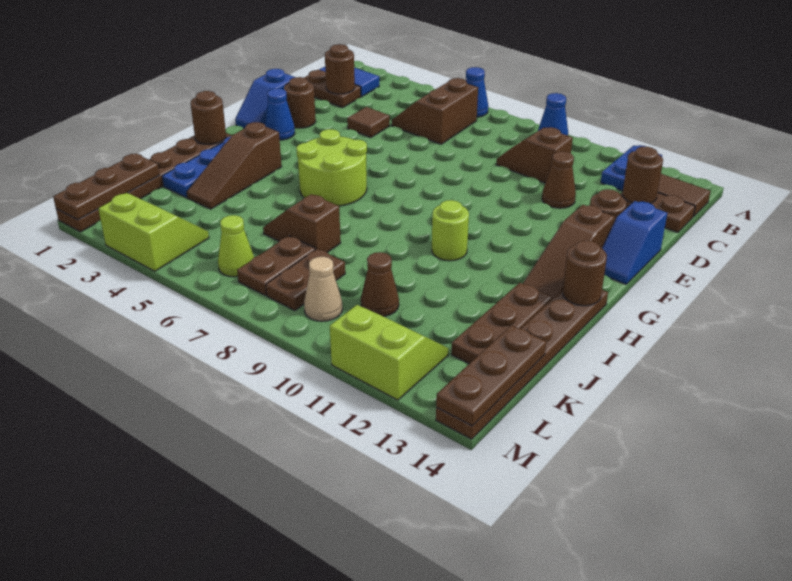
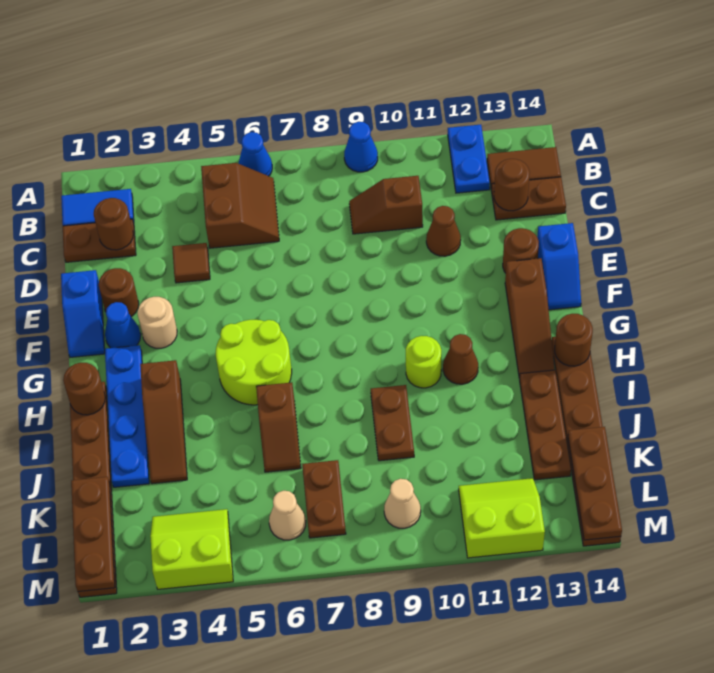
brown slope B5:C6 level 1 top 6 -> brown slope B5:C6 level 1 top 5
none -> tan round brick F3 level 1
brown slope J6:J7 level 1 top 7 -> brown slope I6:J6 level 1 top I
brown plate K8:L8 level 1 -> brown plate I9:J9 level 1
brown cone K10 level 1 -> brown cone H11 level 1
lime cone L6 level 1 -> tan cone L6 level 1

